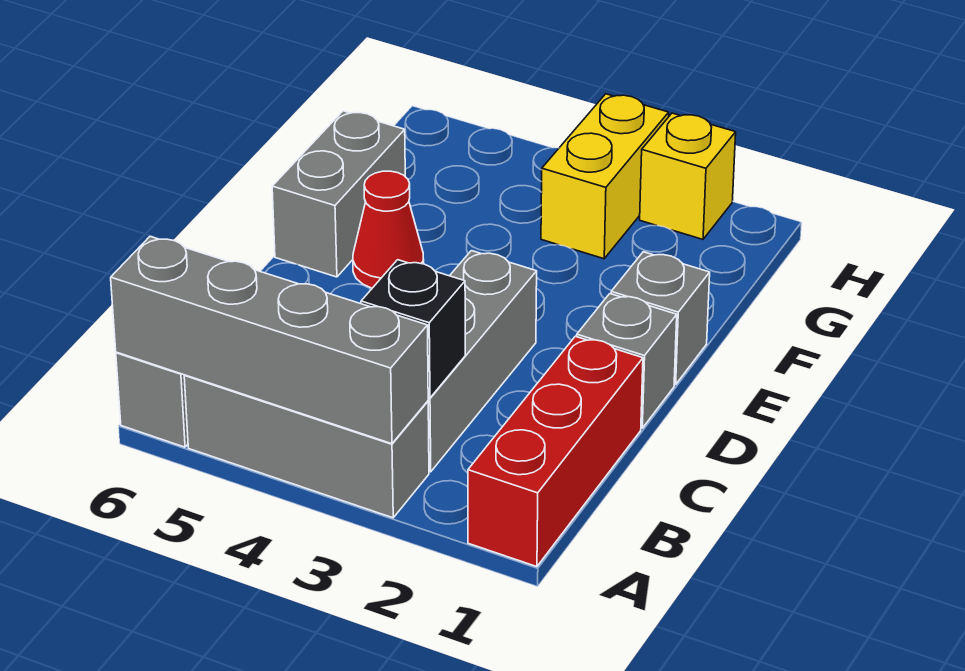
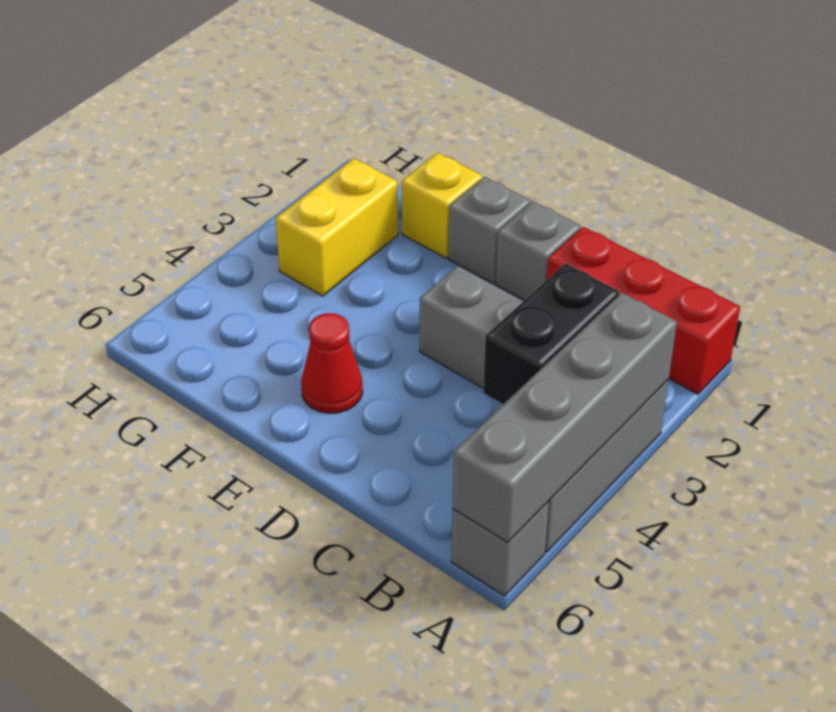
black brick B3 level 2 -> black brick B3:B4 level 2
grey brick E6:F6 level 1 -> none
yellow brick G3:H3 level 1 -> yellow brick G2:G3 level 1
yellow brick H2 level 1 -> yellow brick F1 level 1

